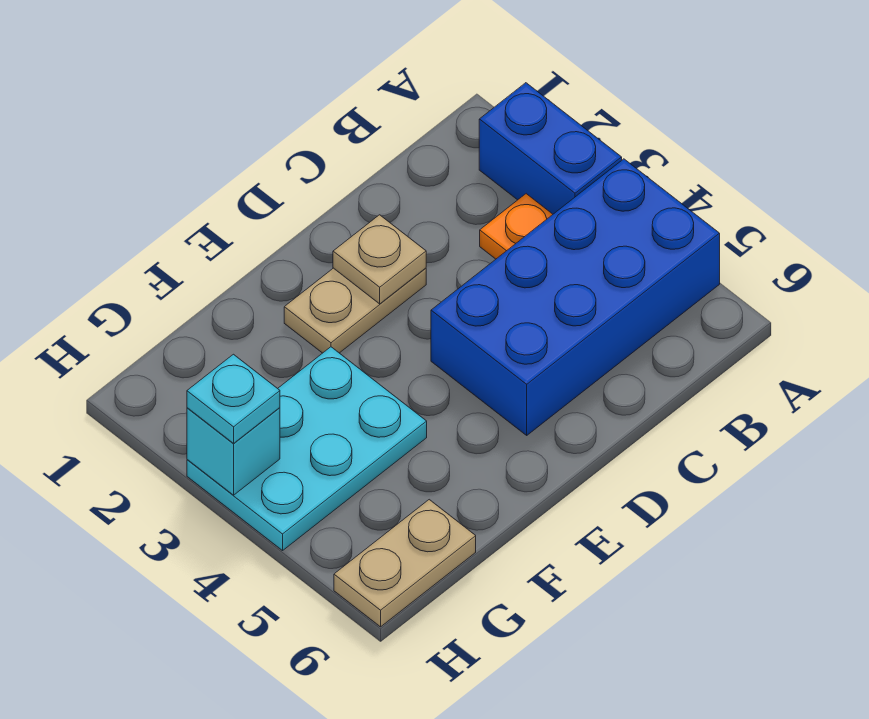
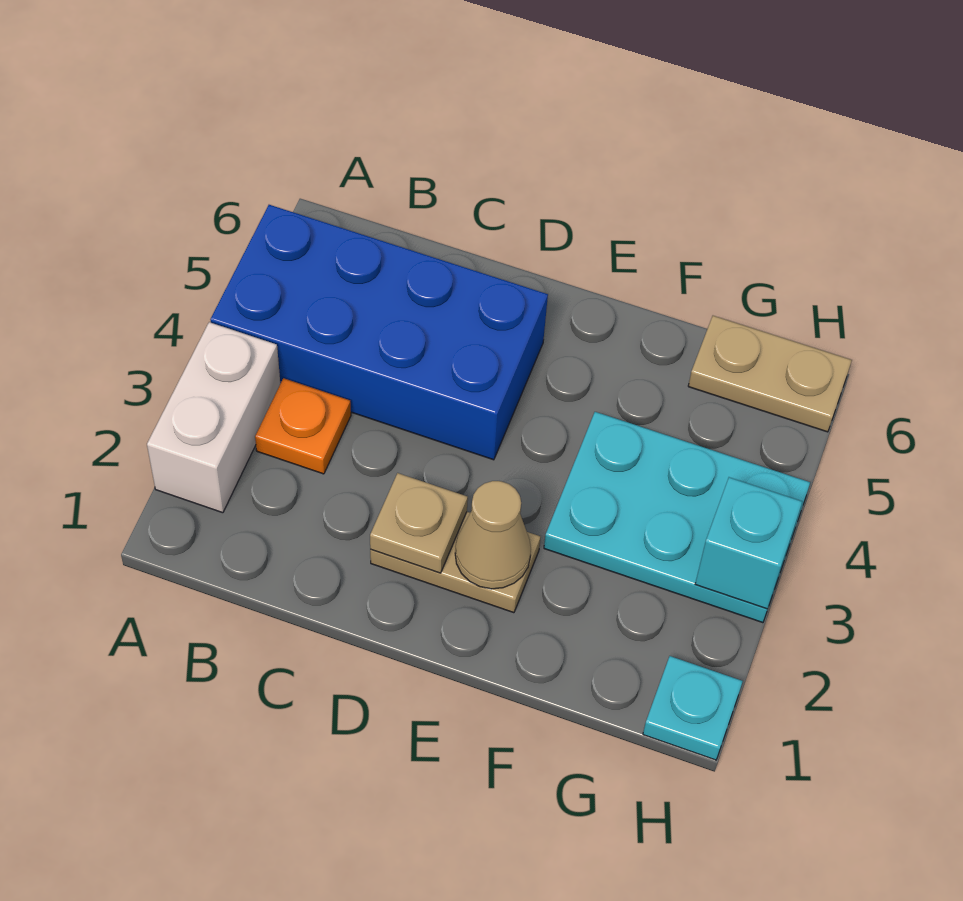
blue brick A2:A3 level 1 -> white brick A2:A3 level 1
none -> tan cone E2 level 2
cyan plate H3 level 3 -> cyan plate H1 level 1

